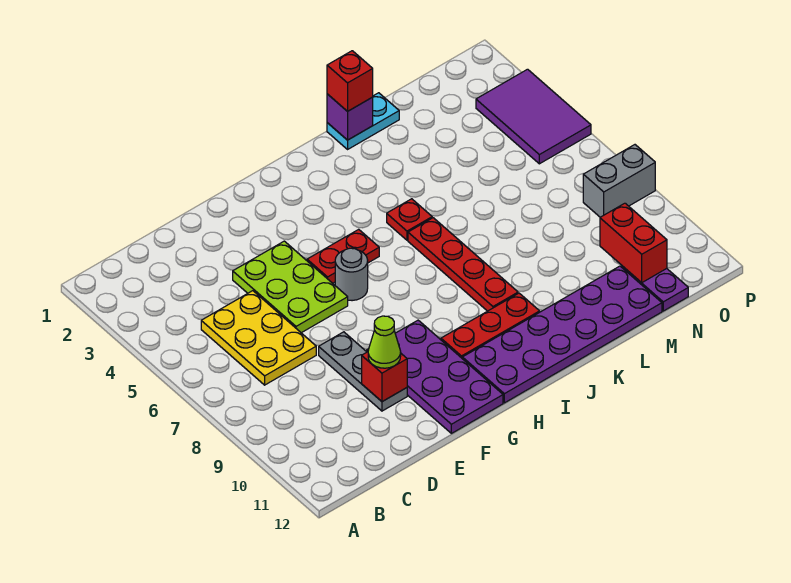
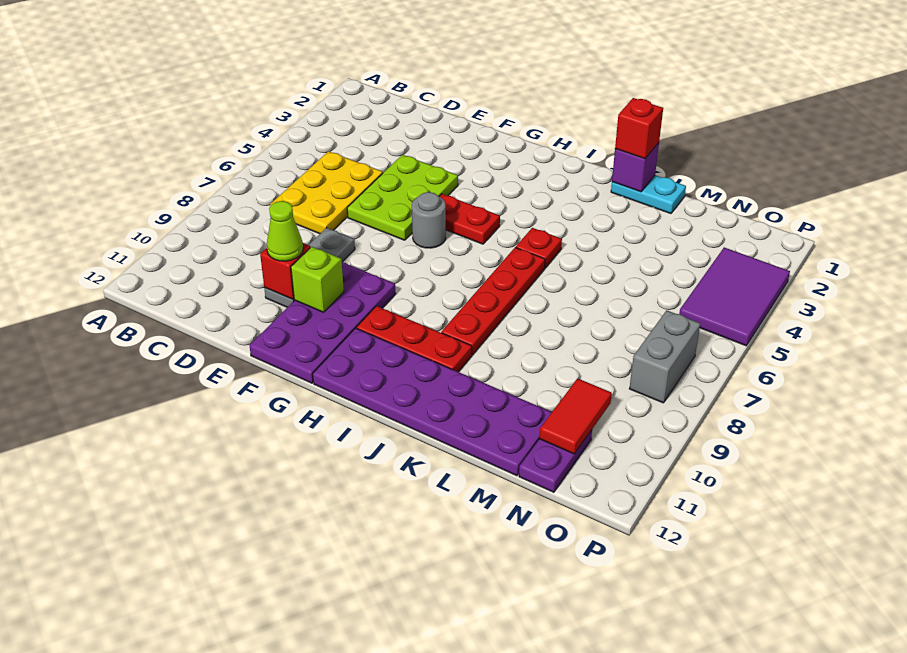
none -> lime brick F10 level 2
red brick N10:N11 level 2 -> red tile N10:N11 level 2
grey brick O8:P8 level 1 -> grey brick O7:O8 level 1

